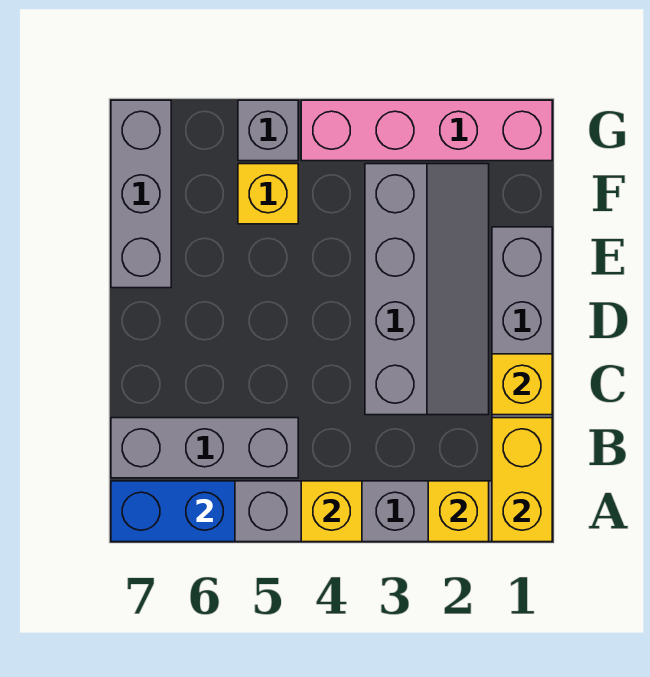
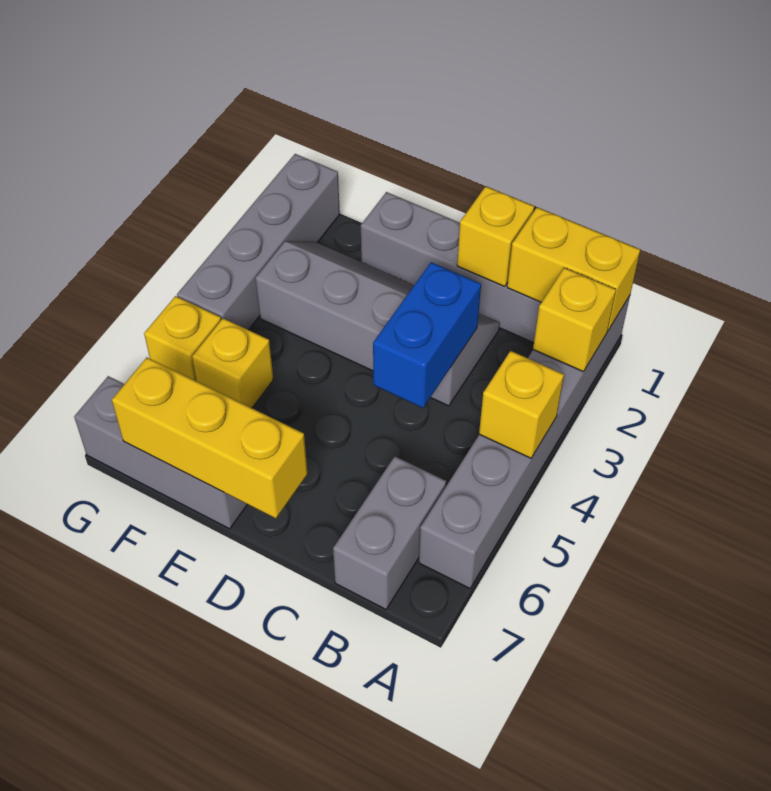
blue brick A6:A7 level 2 -> blue brick C3:C4 level 2
grey brick B5:B7 level 1 -> grey brick B6:B7 level 1
none -> yellow brick D7:F7 level 2
pink brick G1:G4 level 1 -> grey brick G1:G4 level 1
grey brick G5 level 1 -> yellow brick G5 level 1

